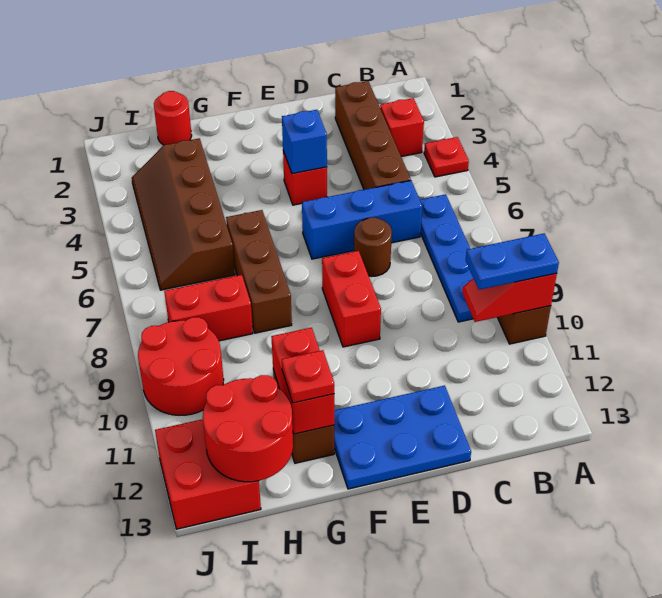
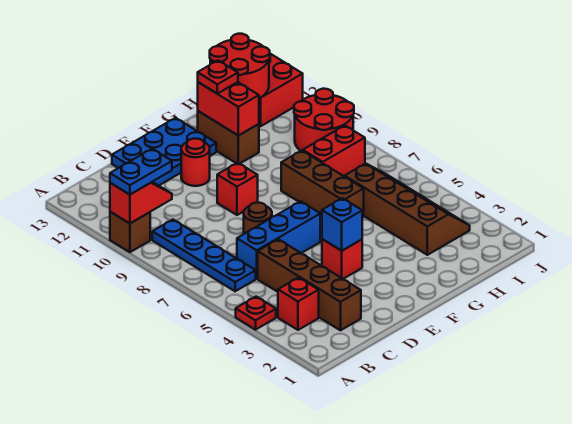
red brick E8:E9 level 1 -> red brick E9 level 1
red round brick H1 level 1 -> red round brick E11 level 1

